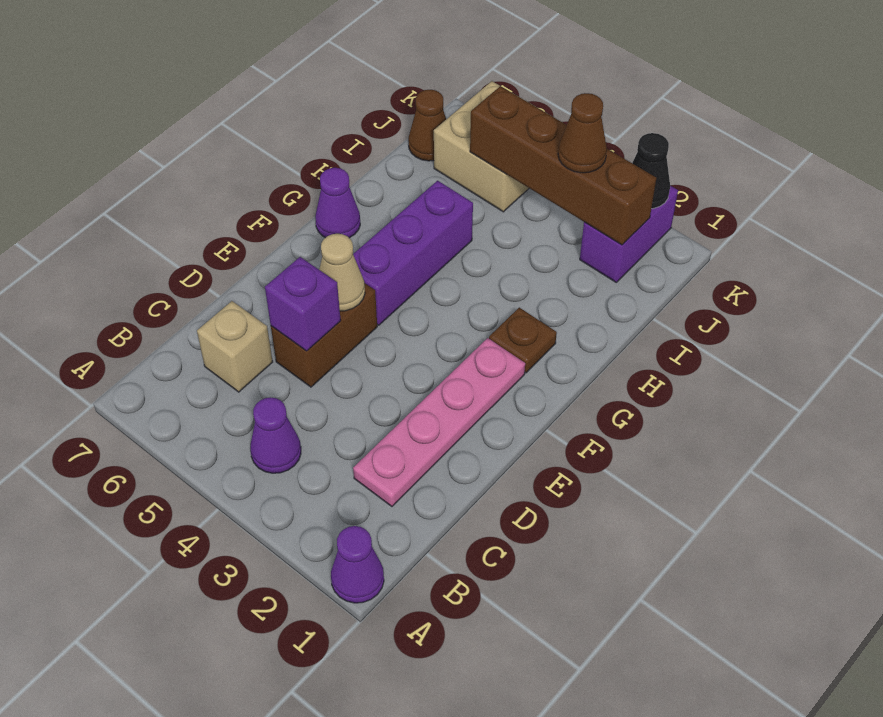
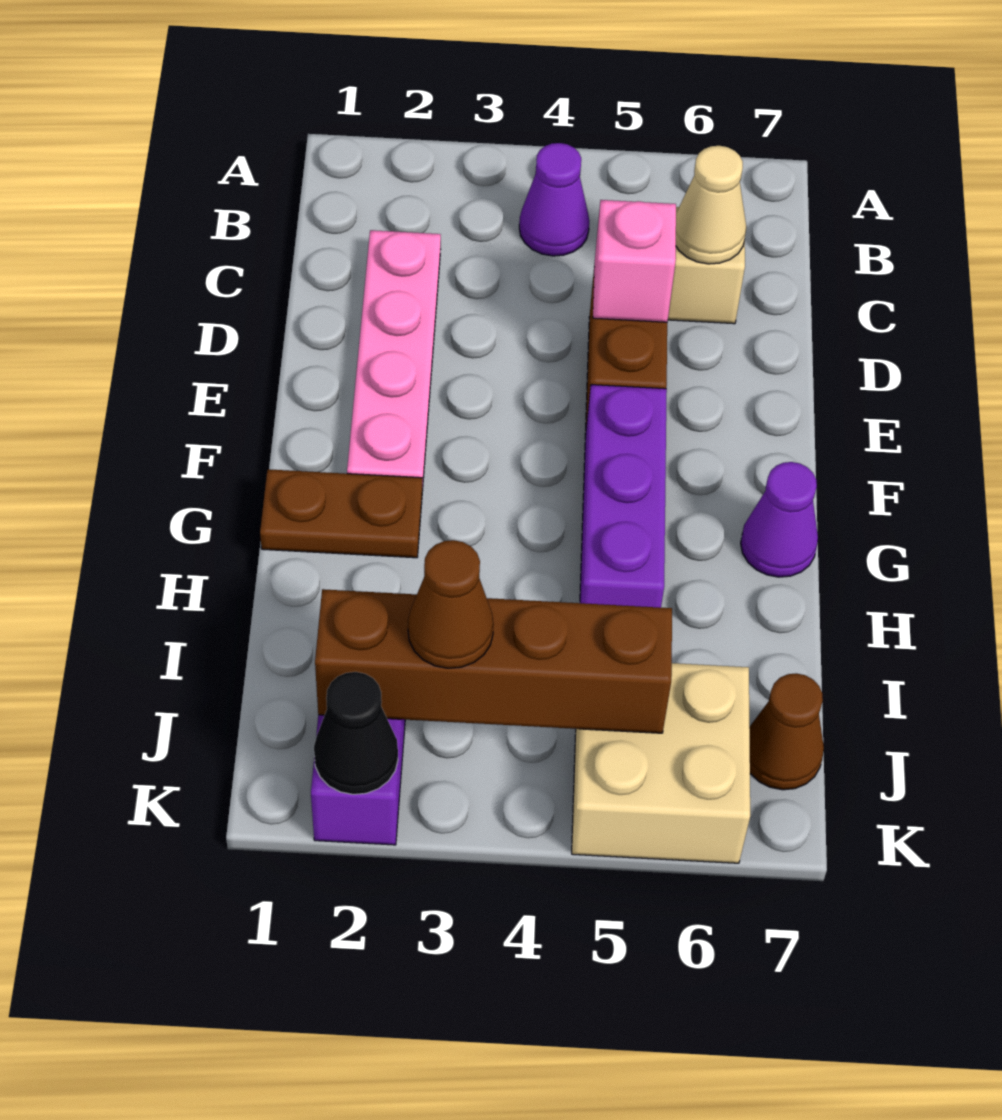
purple cone A1 level 1 -> none
purple brick D5 level 2 -> pink brick D5 level 2
tan cone E5 level 2 -> tan cone C6 level 2
brown plate G2 level 1 -> brown plate G1:G2 level 1

